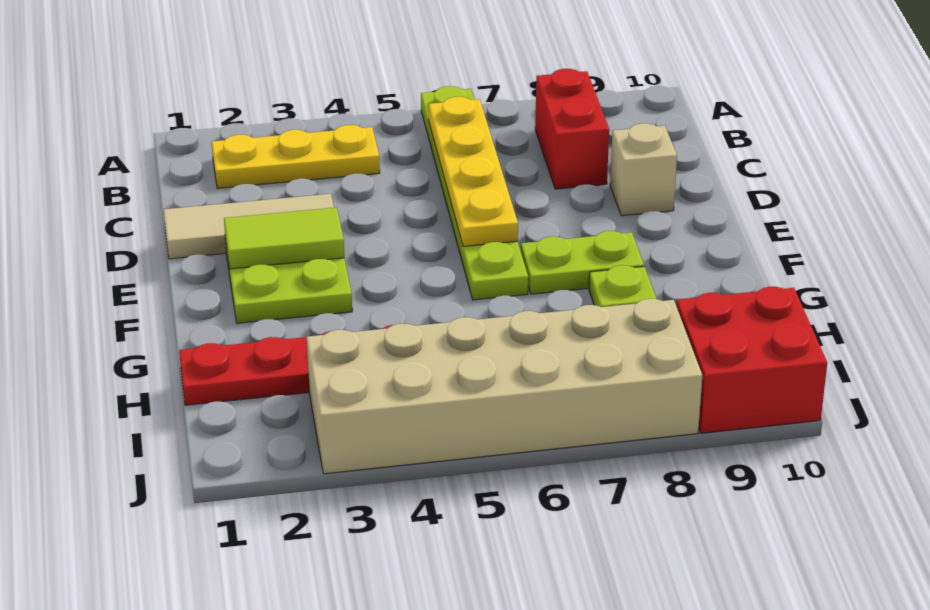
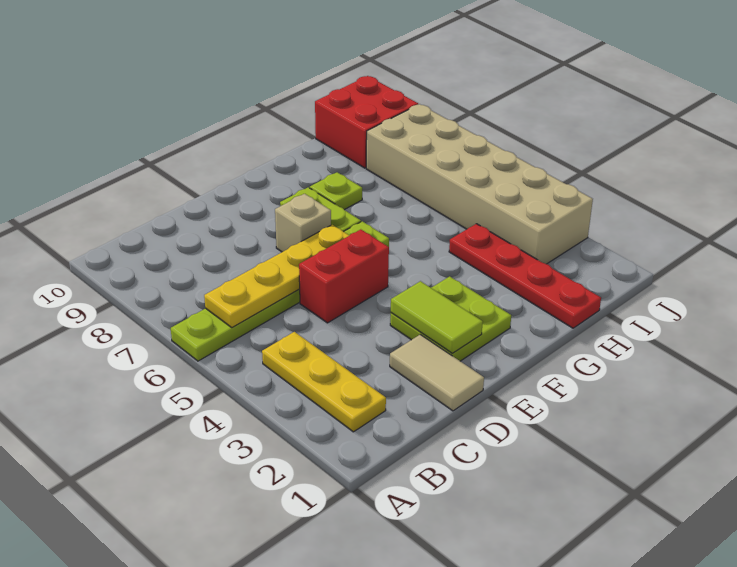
red brick B8:C8 level 1 -> red brick D5:E5 level 1
tan tile D1:D3 level 1 -> tan tile D1:D2 level 1
tan brick D9 level 1 -> tan brick E7 level 1

